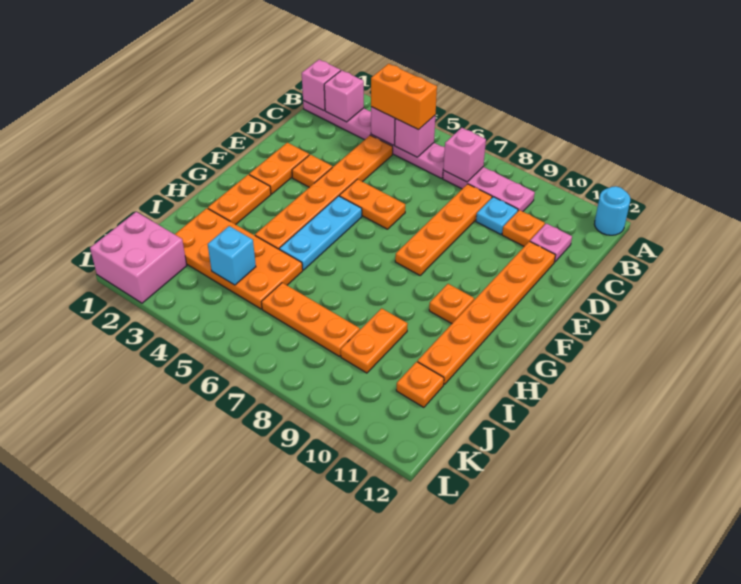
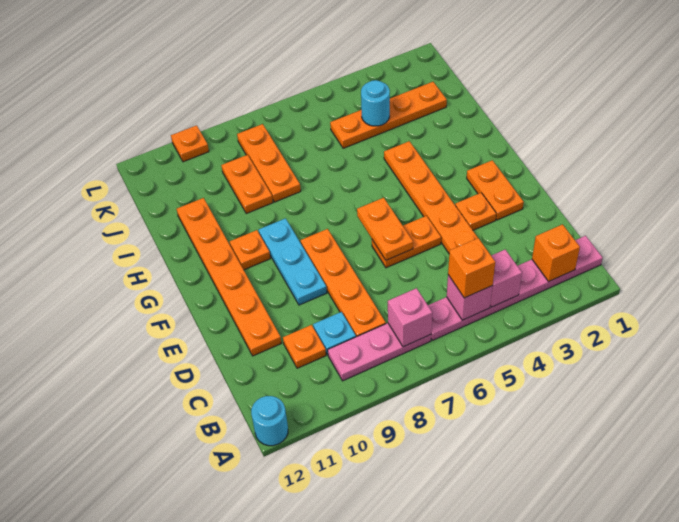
pink brick B1 level 2 -> none
pink brick B2 level 2 -> orange brick B2 level 2
orange brick B4:B5 level 3 -> orange brick B5 level 3
pink plate C11 level 1 -> none
cyan plate F5:H5 level 1 -> cyan plate E9:G9 level 1
orange plate G2:H2 level 1 -> orange plate E6:F6 level 2
orange plate I2:J5 level 1 -> orange plate J2:J5 level 1
cyan brick J4 level 2 -> cyan round brick J4 level 2
orange plate J6:J8 level 1 -> orange plate I8:K8 level 1
orange plate J11 level 1 -> orange plate L10 level 1
pink brick K1:L2 level 1 -> none

